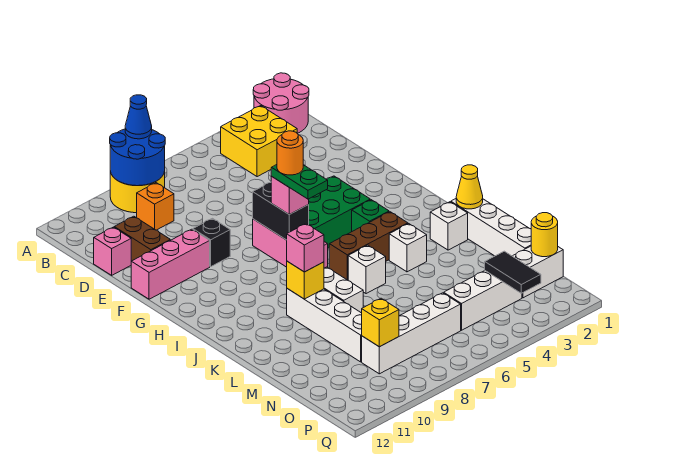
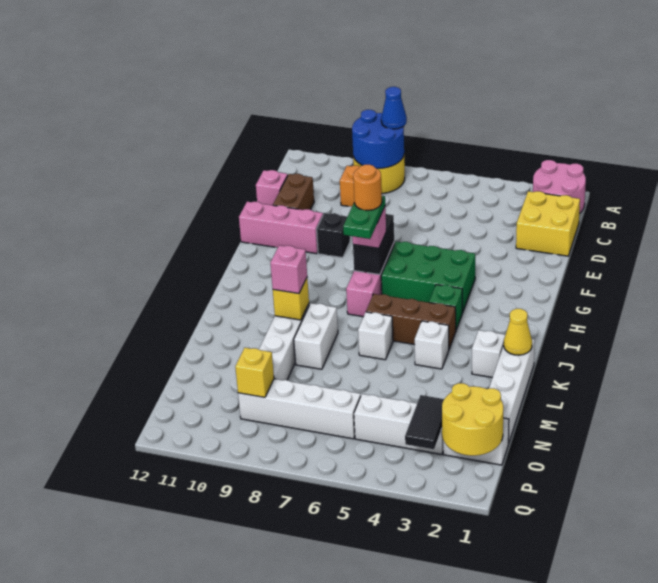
yellow brick B3:C4 level 1 -> yellow brick C1:D2 level 1
yellow round brick O1 level 2 -> yellow round brick O1:P2 level 2

